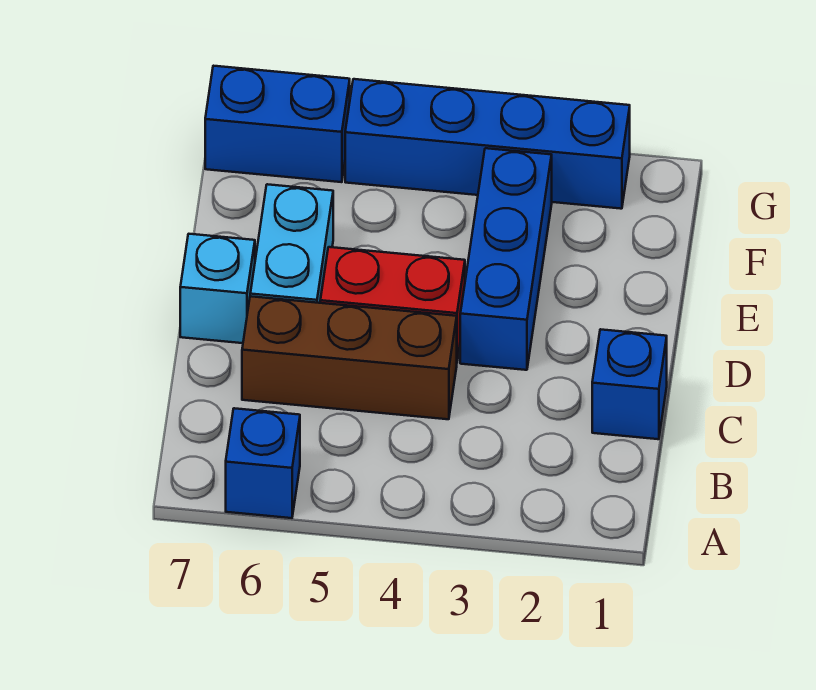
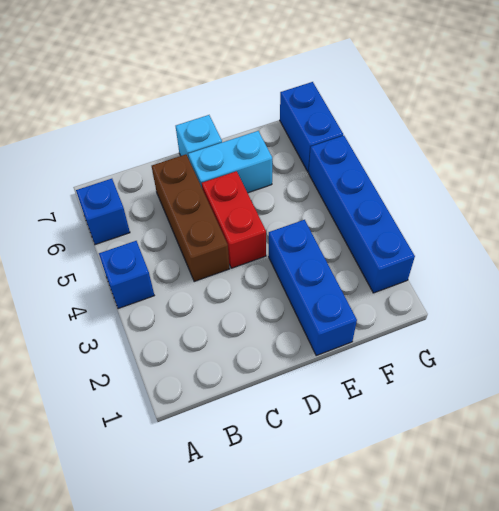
blue brick C1 level 1 -> blue brick A4 level 1
blue brick D3:F3 level 1 -> blue brick E1:E3 level 1

